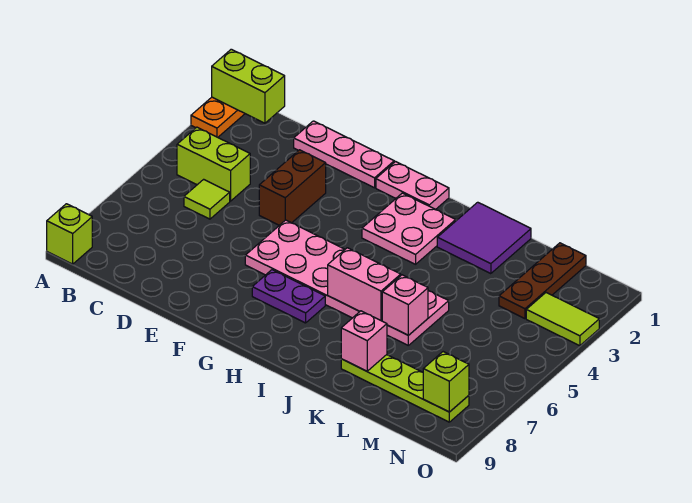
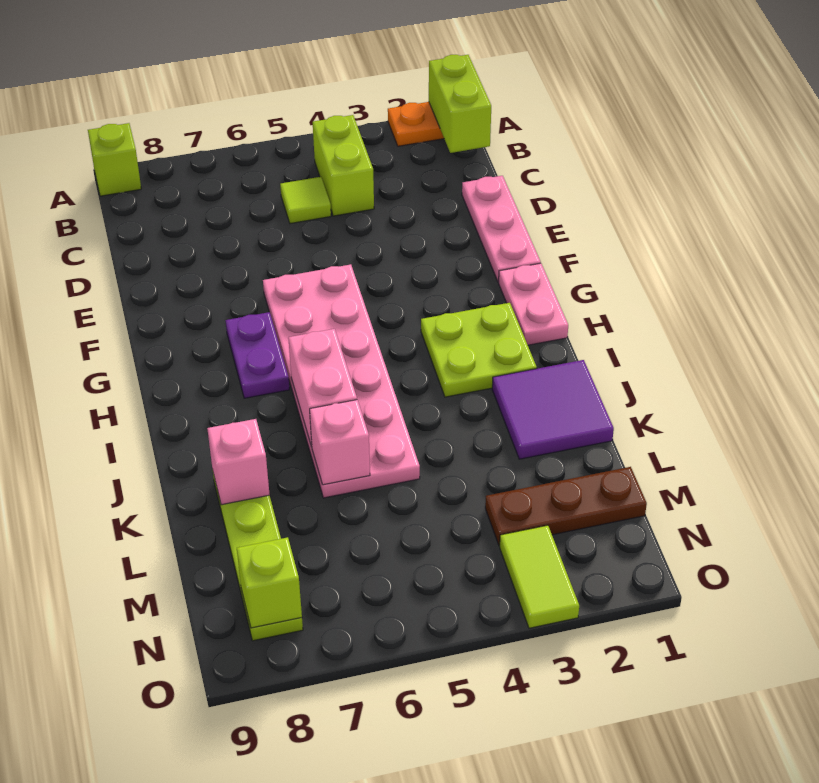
brown brick E3:E4 level 1 -> none
pink plate H2:I3 level 1 -> lime plate H2:I3 level 1

